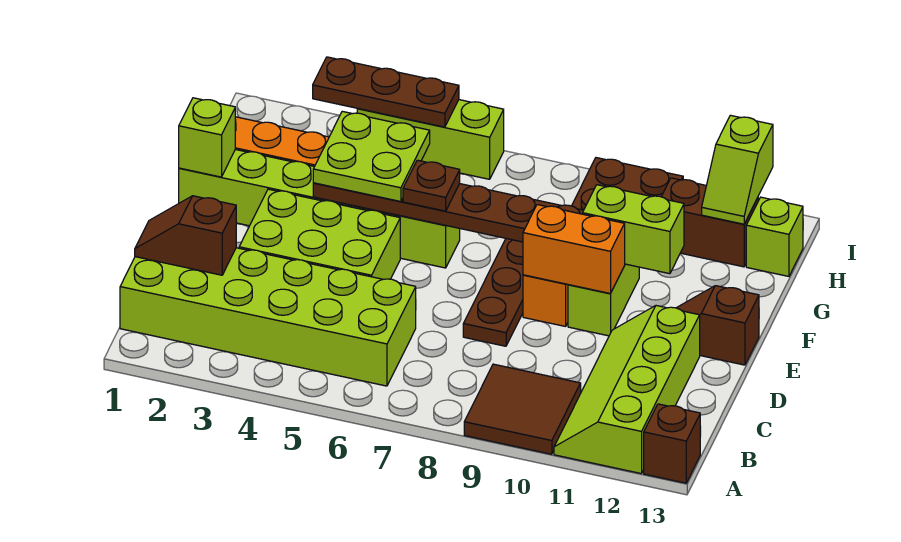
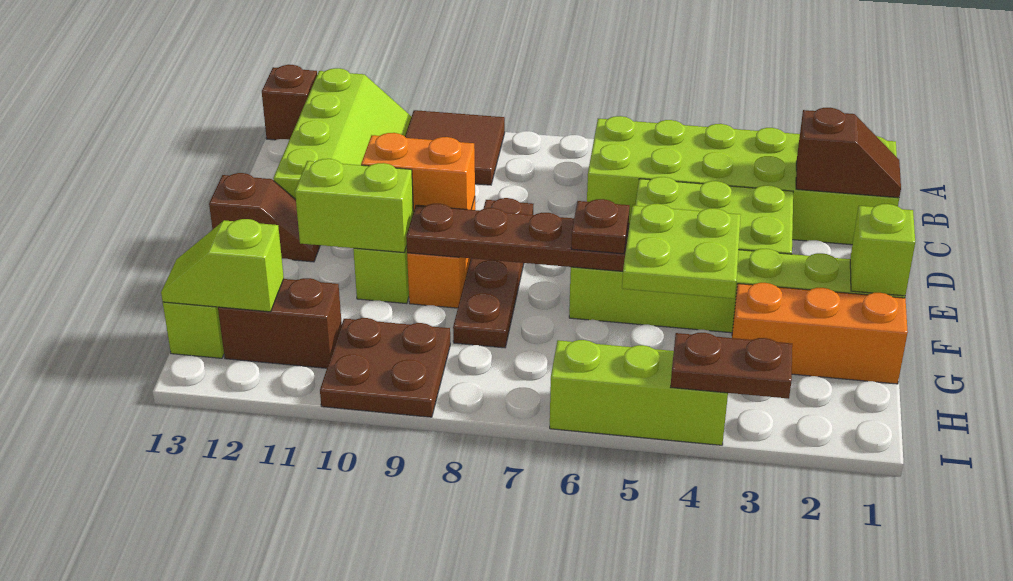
lime slope H12:I12 level 2 top I -> lime slope H12:H13 level 2 top 12
brown plate I3:I5 level 2 -> brown plate I3:I4 level 2

